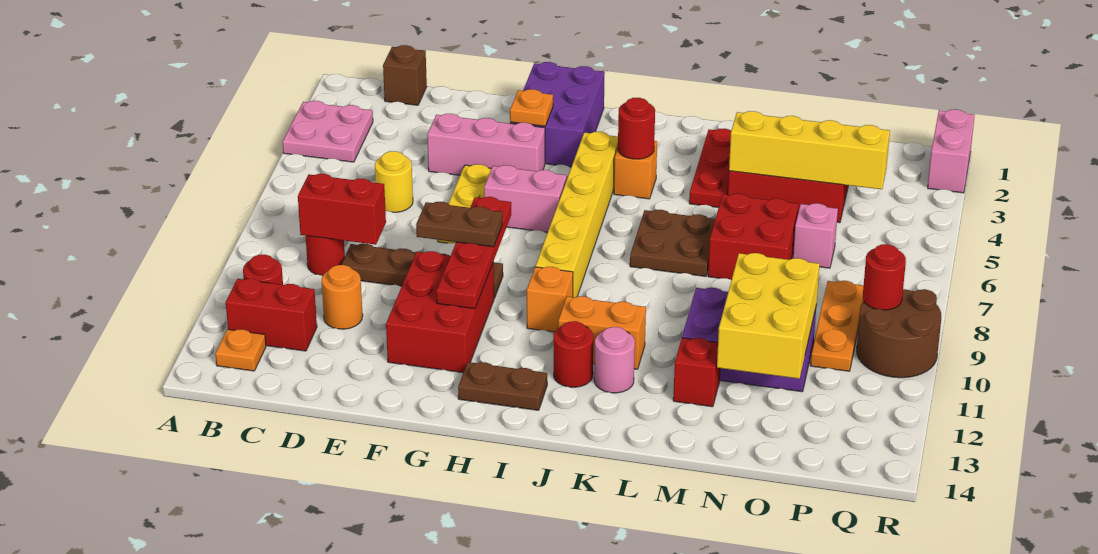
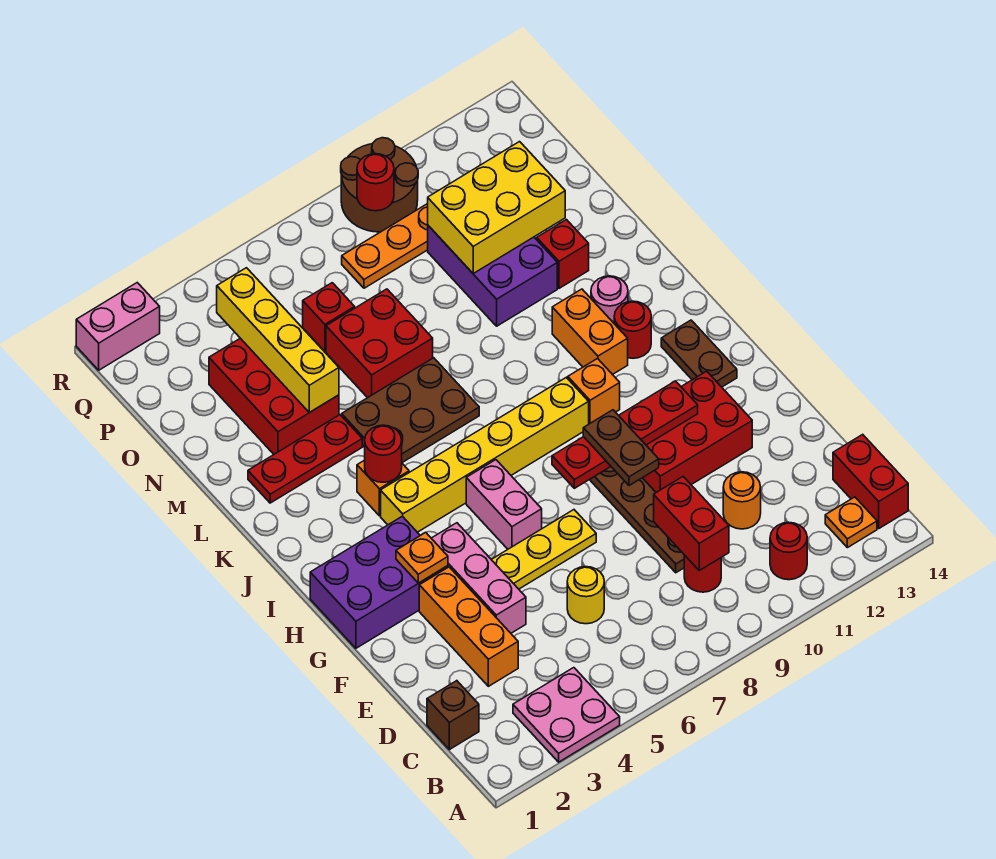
red brick B12:C12 level 1 -> red brick B14:C14 level 1
none -> orange brick D3:F3 level 1
brown plate K6:L7 level 1 -> brown plate K5:L7 level 1
pink brick O6 level 1 -> red brick O6 level 1

